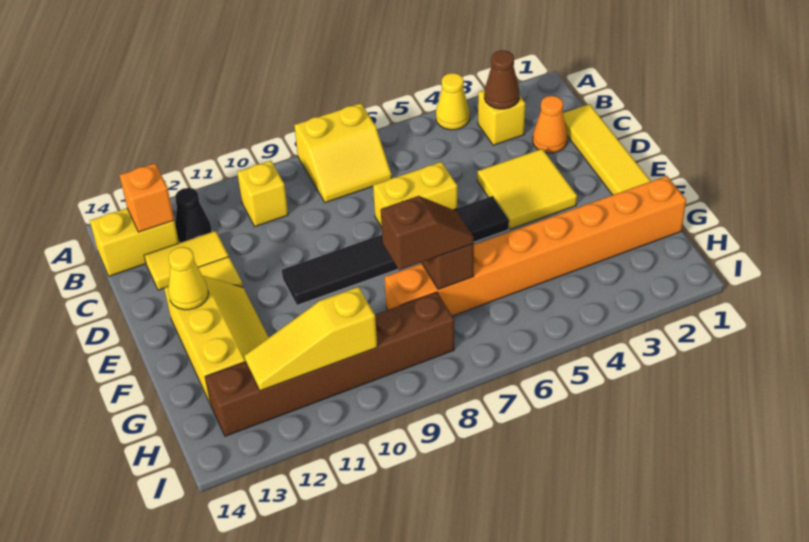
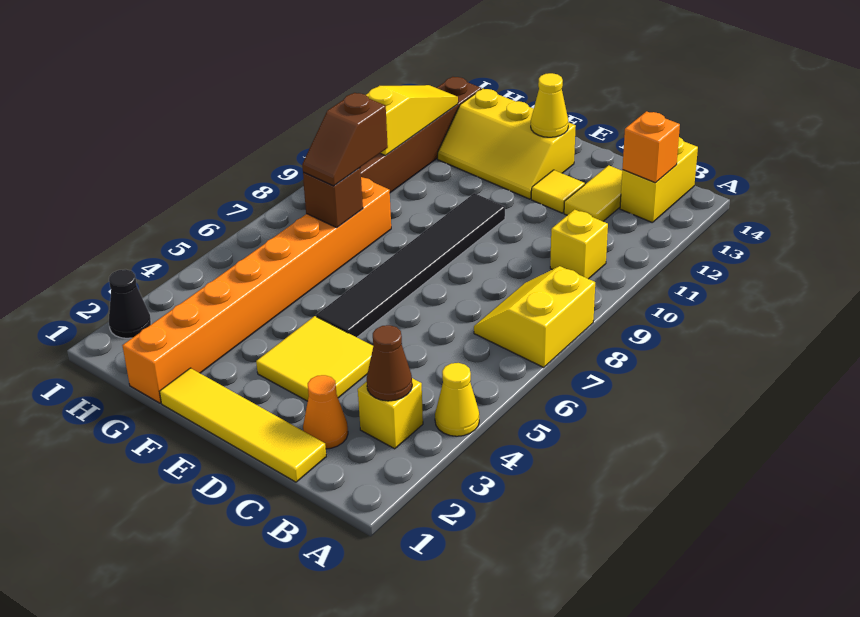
black cone B12 level 1 -> black cone I2 level 1
yellow brick D6:D7 level 1 -> none

